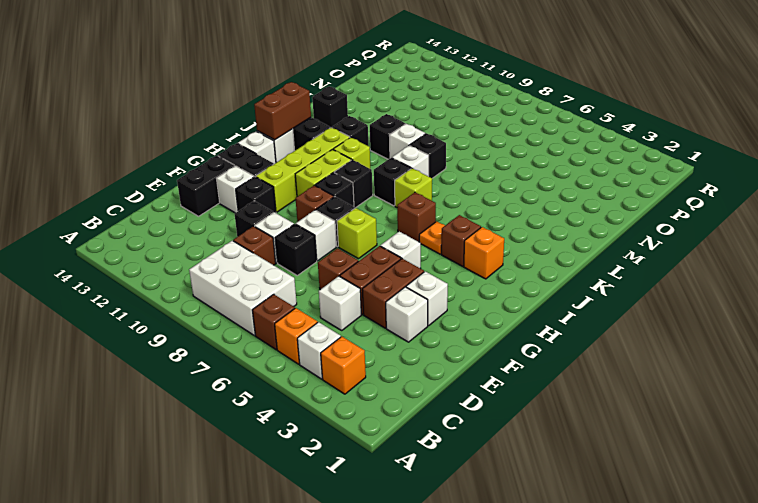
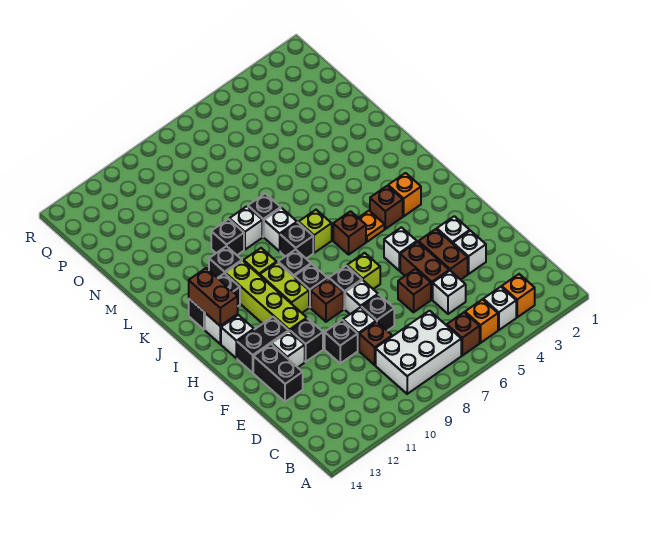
black brick L13 level 1 -> none

